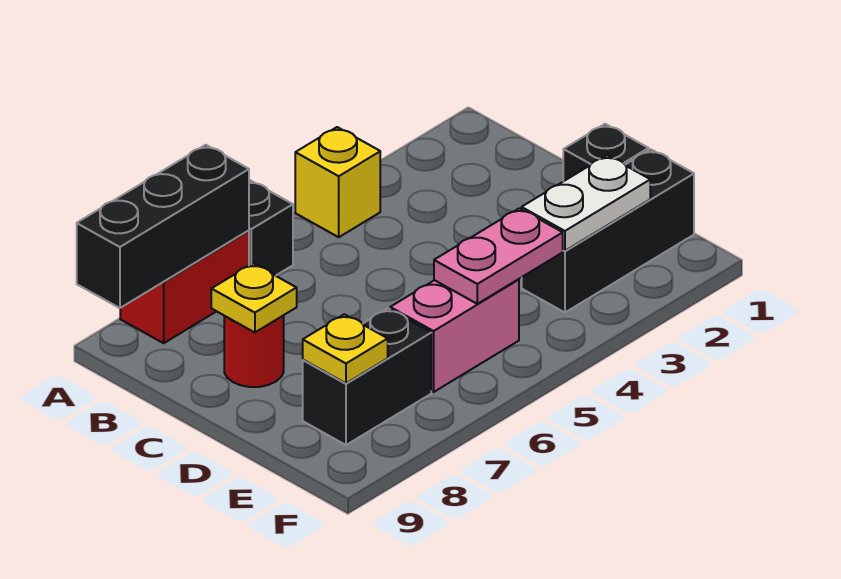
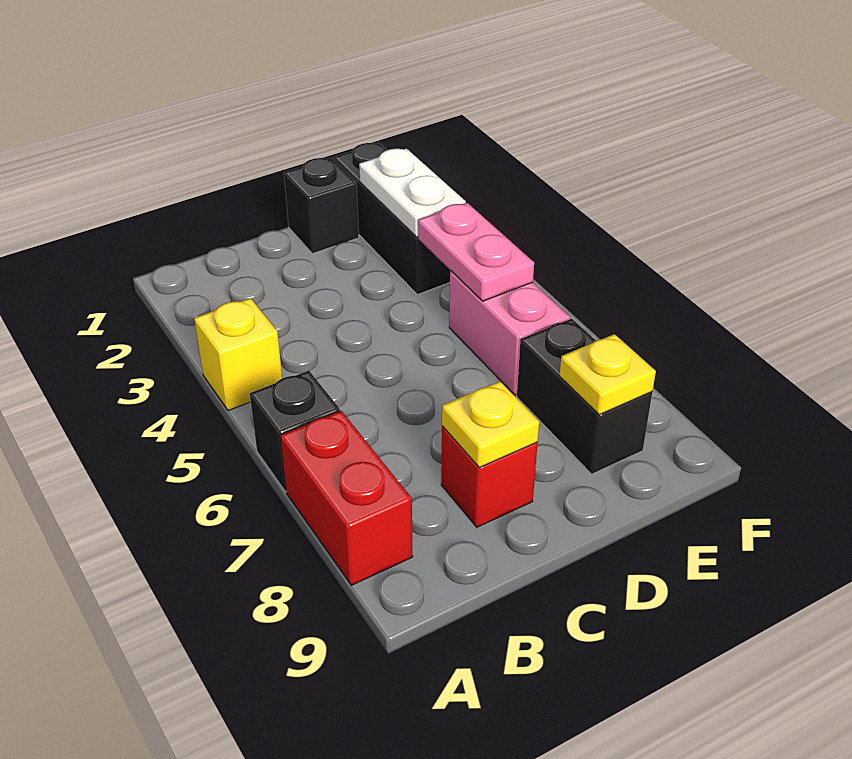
black brick A7:A9 level 2 -> none
red round brick C8 level 1 -> red brick C8 level 1

